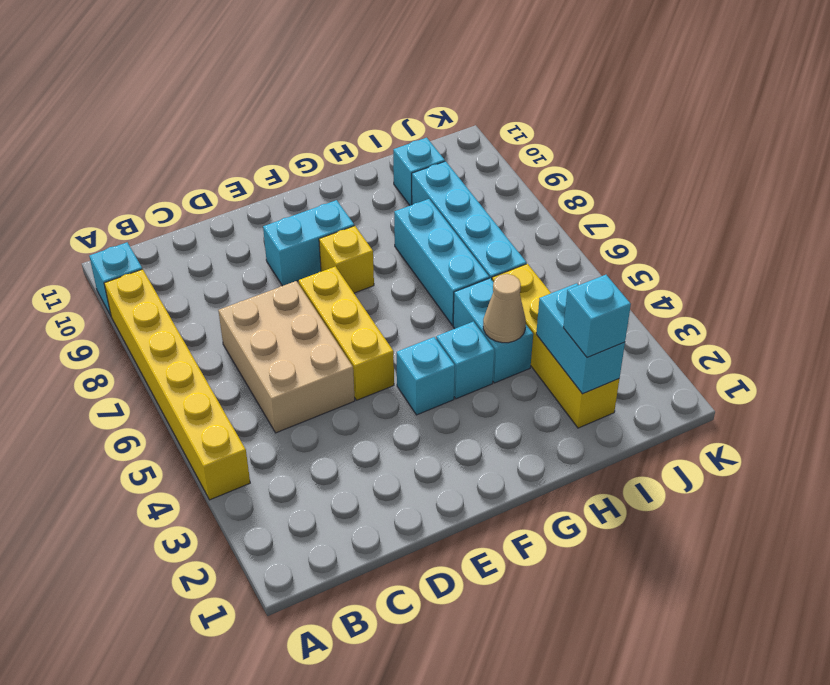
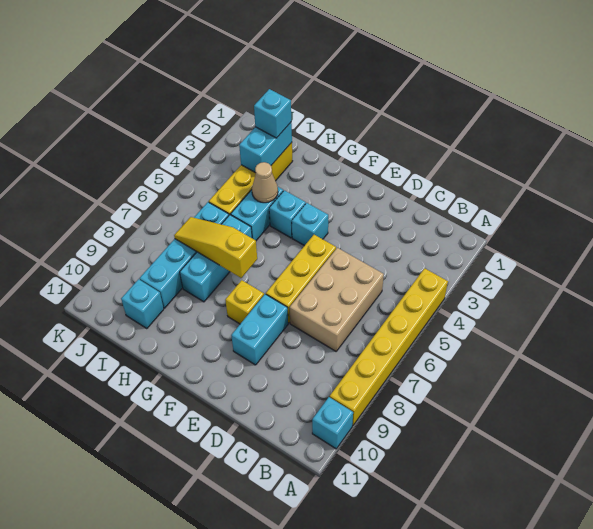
cyan brick E9:F9 level 1 -> cyan brick E8:E9 level 1
none -> yellow slope G7:I7 level 2 top G

